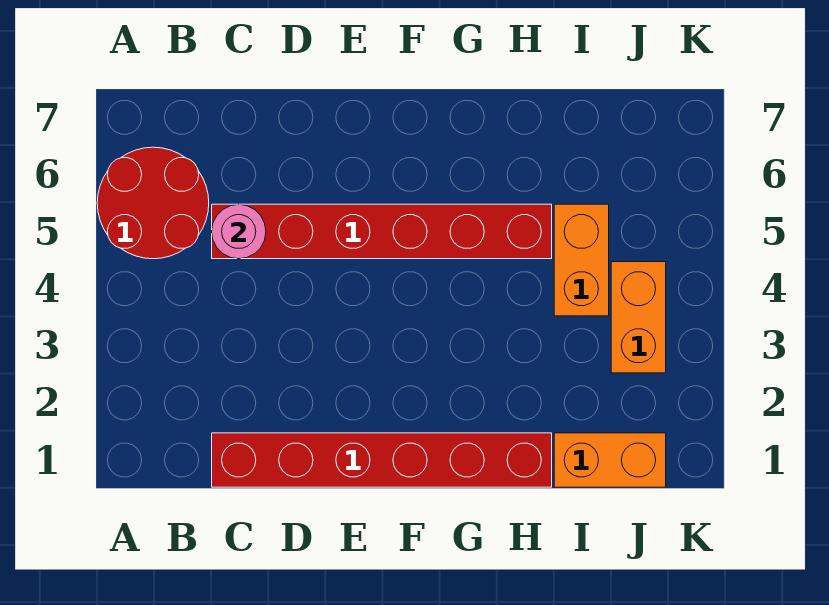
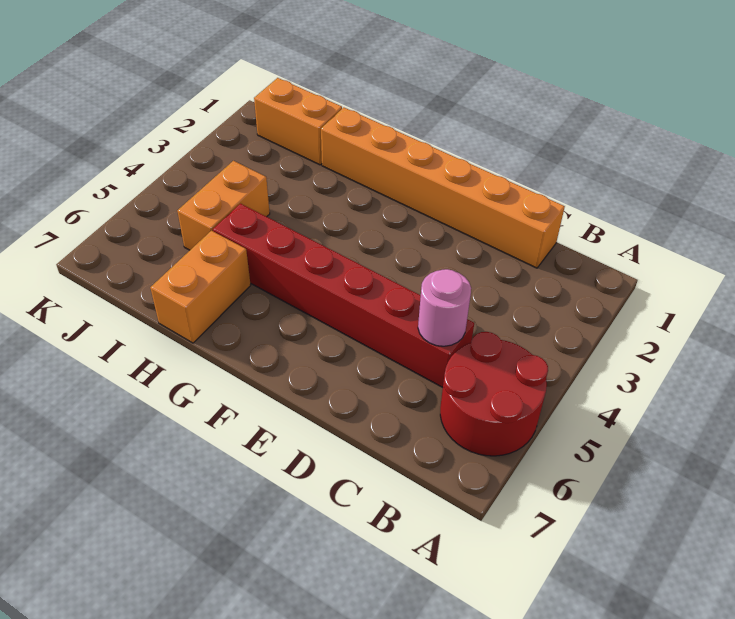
red brick C1:H1 level 1 -> orange brick C1:H1 level 1
orange brick J3:J4 level 1 -> orange brick H6:H7 level 1

